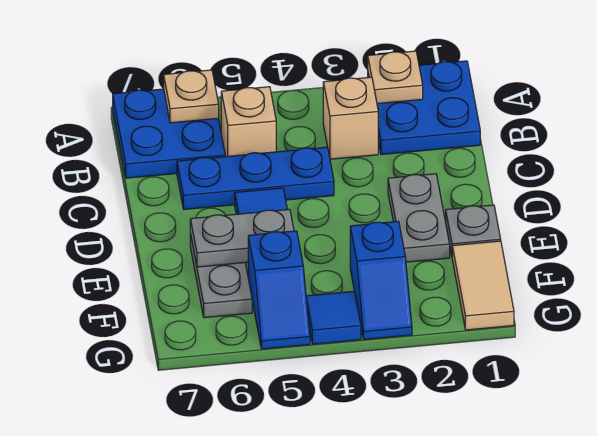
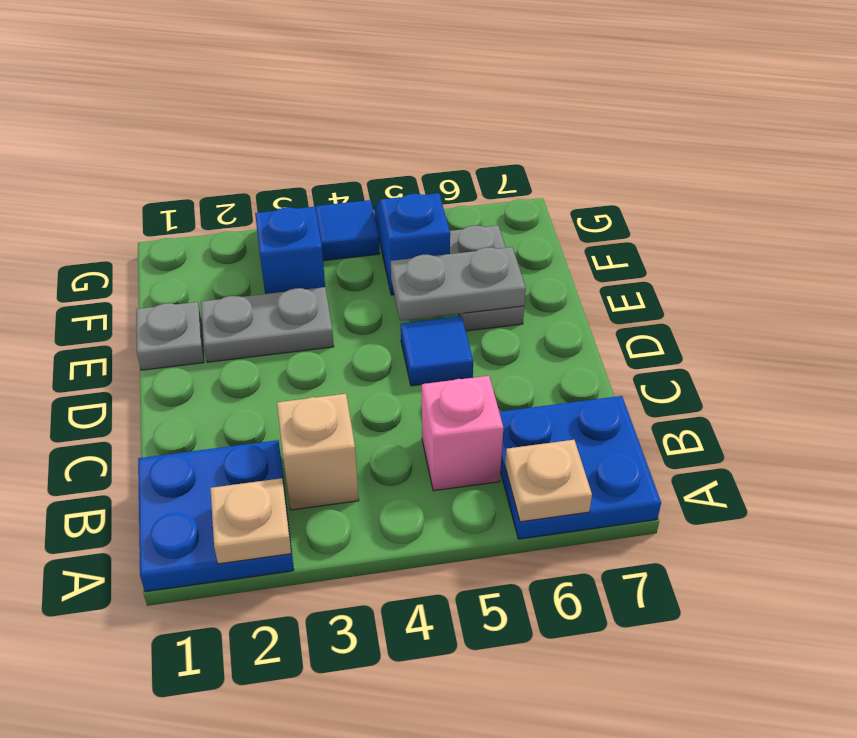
tan brick B5 level 1 -> pink brick B5 level 1
blue plate C4:C6 level 1 -> none
grey plate D2:E2 level 1 -> grey plate E2:E3 level 1
tan tile F1:G1 level 1 -> none

